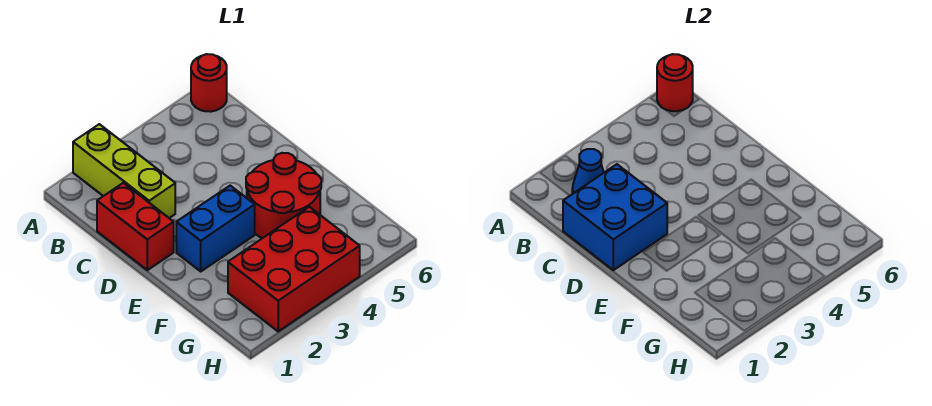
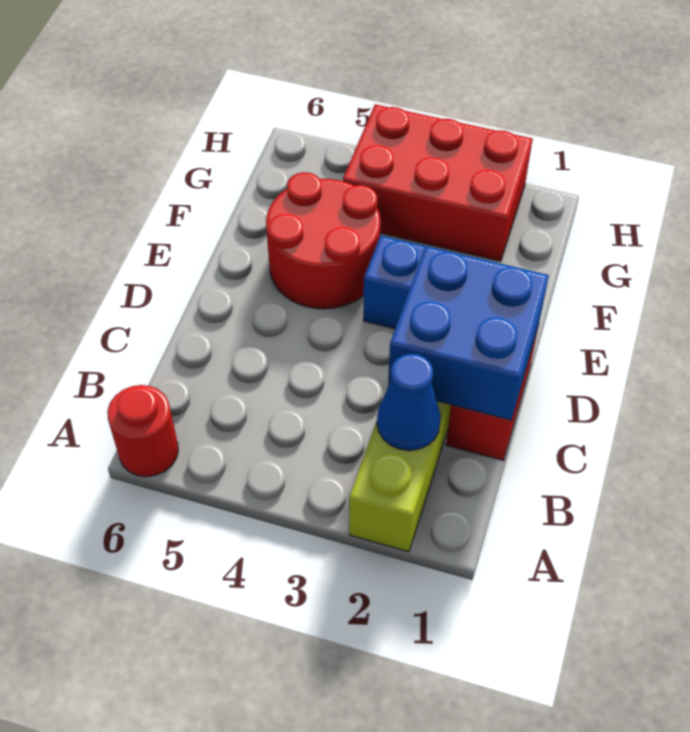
red round brick A6 level 2 -> none

